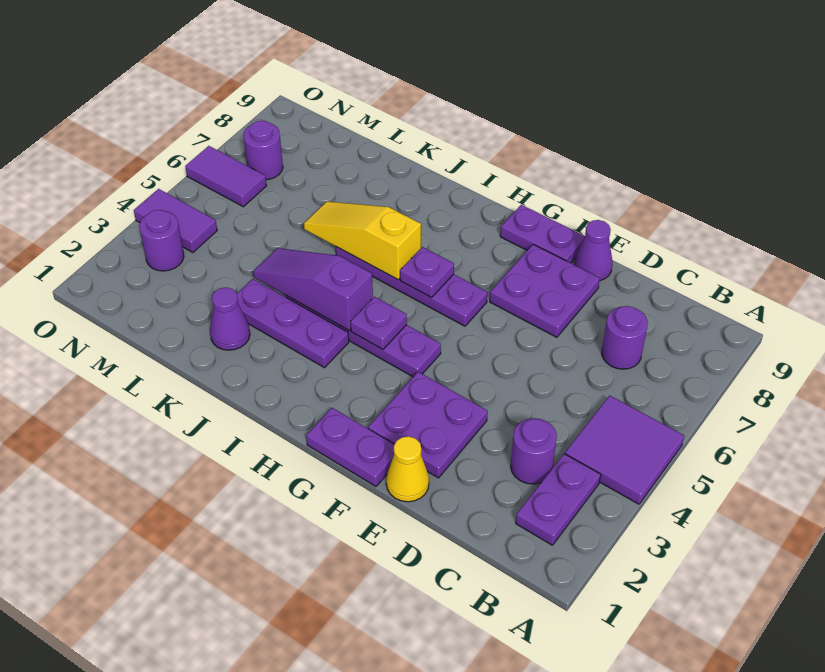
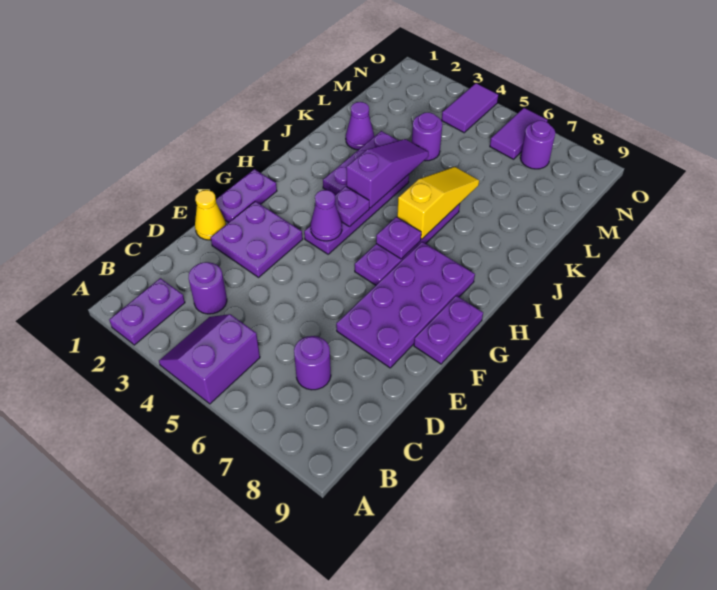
purple tile A4:B5 level 1 -> purple slope A4:B5 level 1 top 5
purple plate B2:B3 level 1 -> purple plate A2:B2 level 1
purple plate E7:F8 level 1 -> purple plate E7:H8 level 1
purple cone E9 level 1 -> purple cone G4 level 2
purple round brick N3 level 1 -> purple round brick L4 level 1

